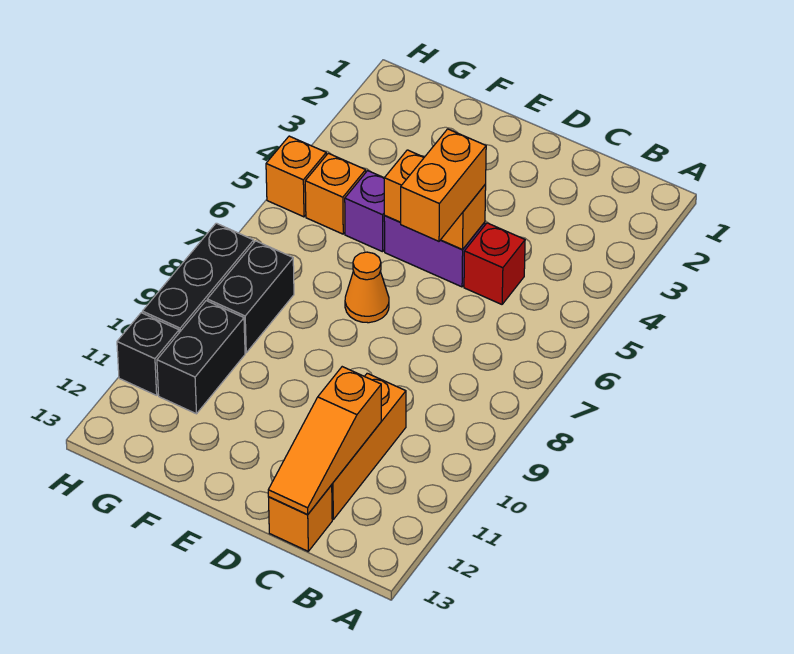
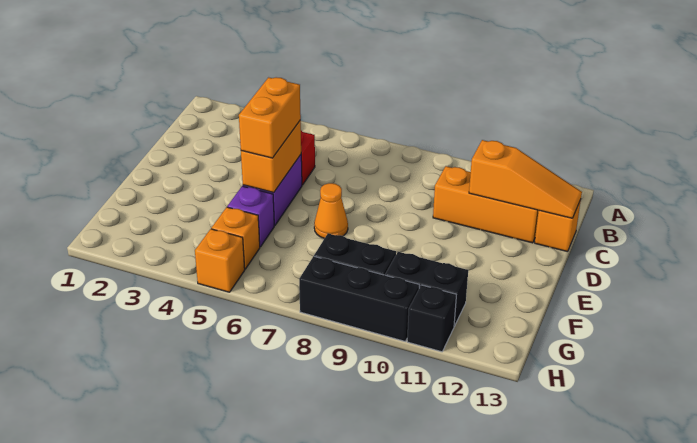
orange brick D5:D6 level 3 -> orange brick D5:E5 level 3

